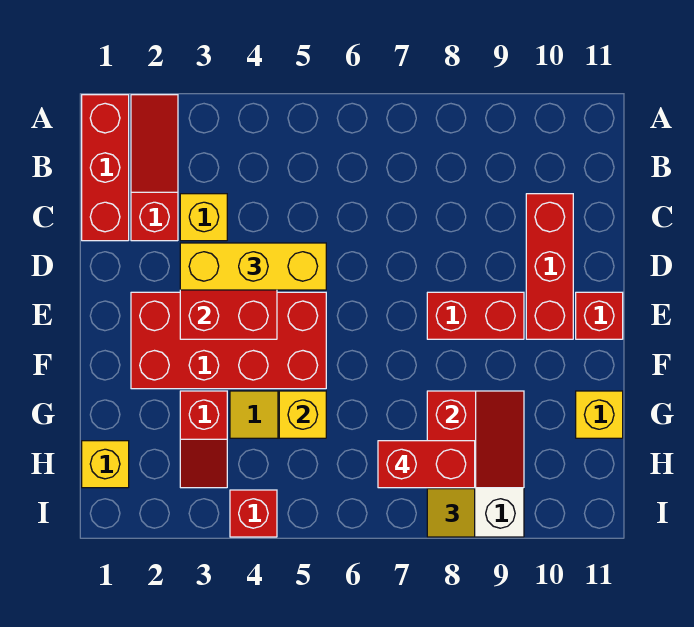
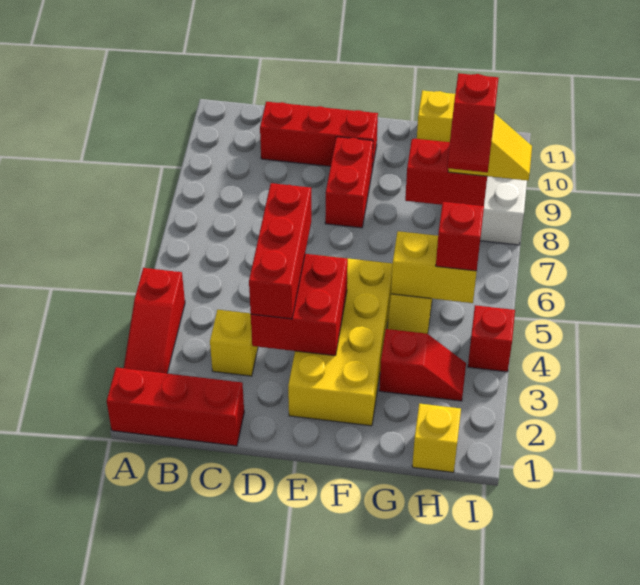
red slope A2:C2 level 1 top C -> red slope A2:A4 level 1 top 4
yellow brick D3:D5 level 3 -> red brick D3:D5 level 3
red brick E2:F5 level 1 -> yellow brick E2:F5 level 1
red brick E11 level 1 -> red brick H5 level 3
yellow brick G5 level 2 -> yellow brick G5:H5 level 2
red brick H7:H8 level 4 -> red slope H7:H8 level 4 top 8

